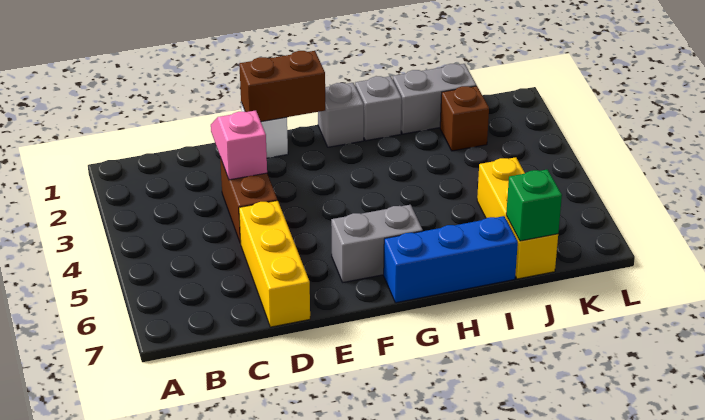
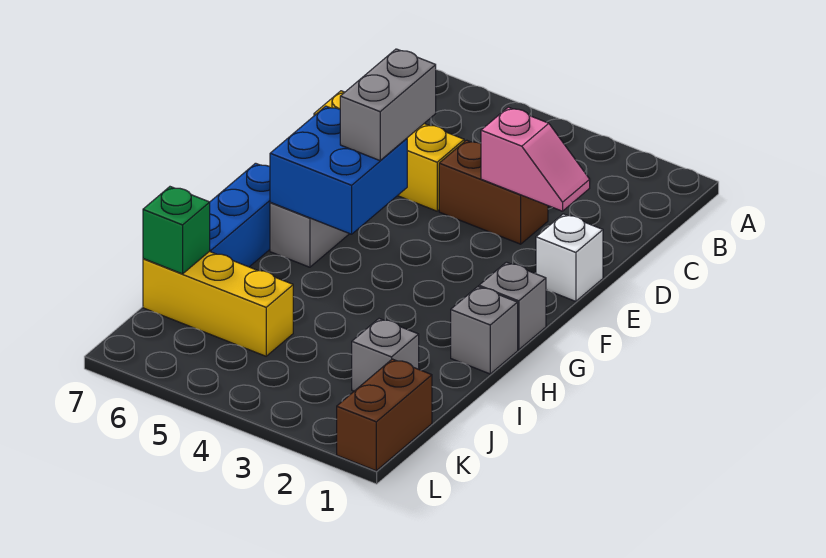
brown brick E1:F1 level 2 -> brown brick K1:L1 level 1
none -> blue brick F5:G6 level 2
grey brick I1:J1 level 1 -> grey brick E5:F5 level 3
brown brick J2 level 1 -> grey brick J2 level 1

